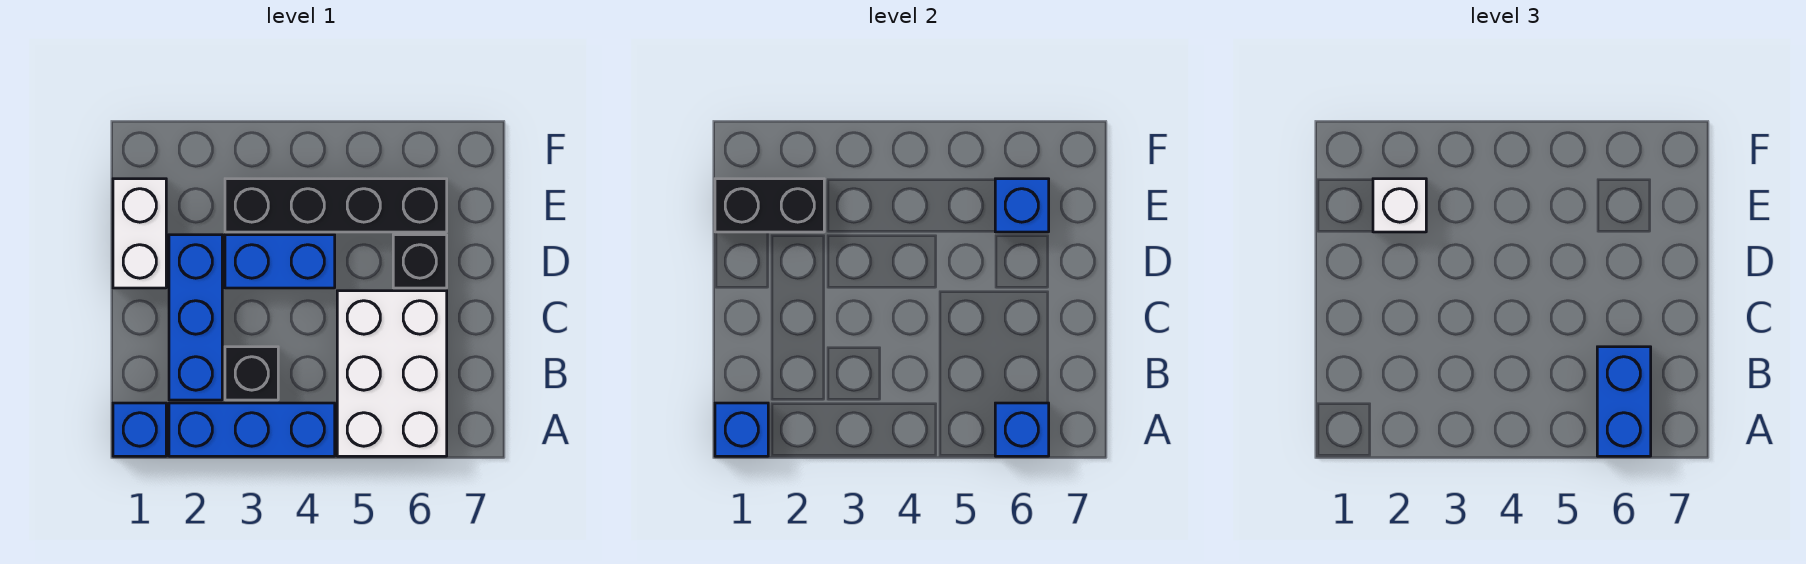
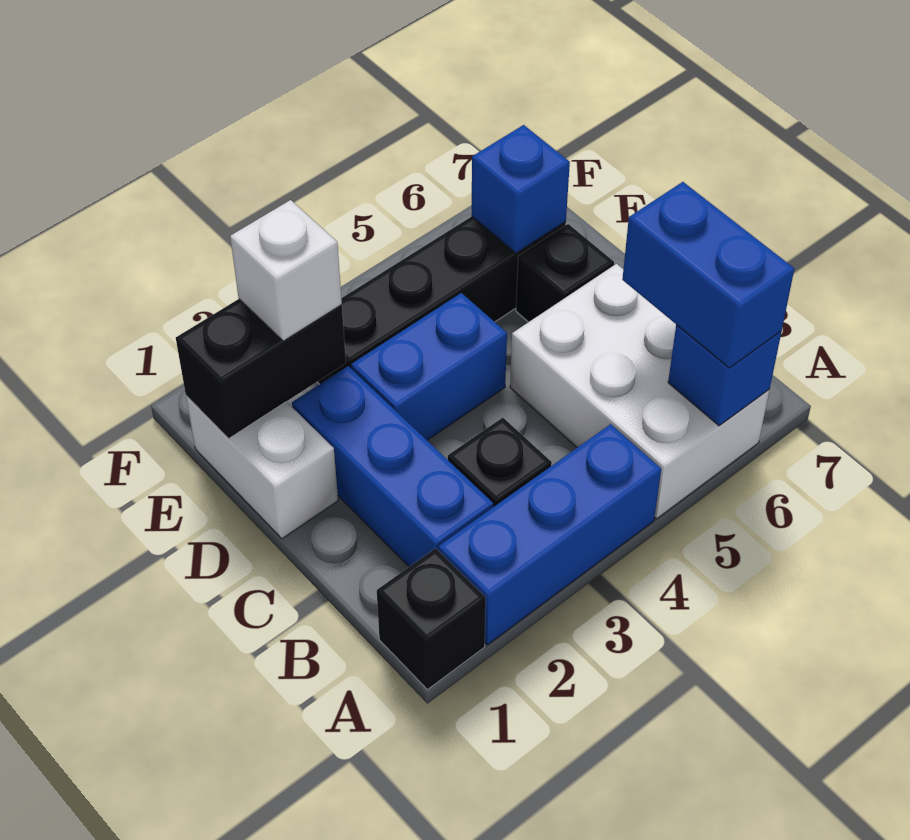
blue brick A1 level 1 -> black brick A1 level 1
blue brick A1 level 2 -> none

